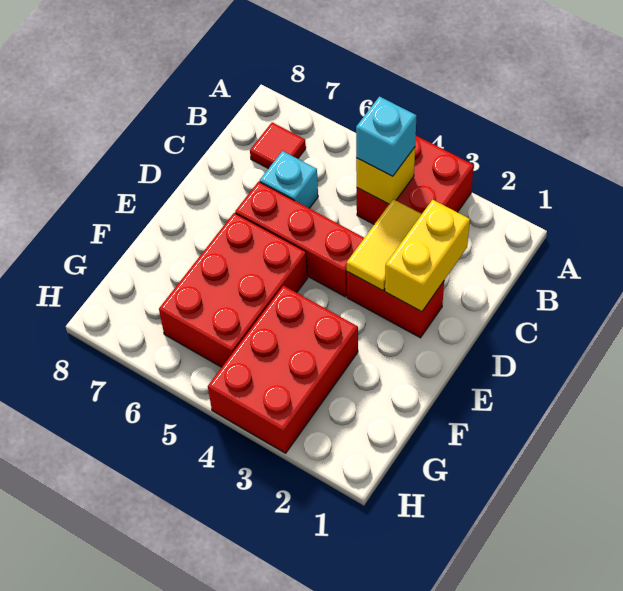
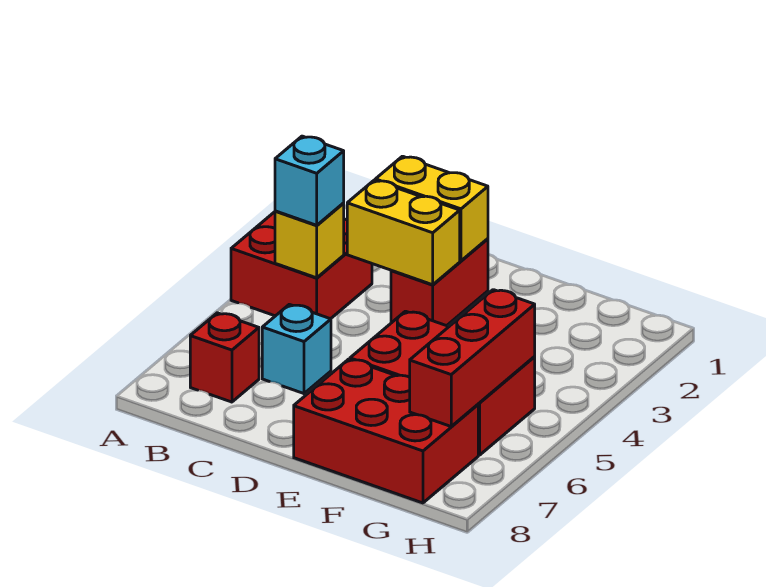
red tile B7 level 1 -> red brick B7 level 1
yellow tile C3:D3 level 2 -> yellow brick C3:D3 level 2
red brick D4:D6 level 1 -> red brick G5:G7 level 2
red brick F3:H4 level 1 -> red brick E7:G8 level 1

